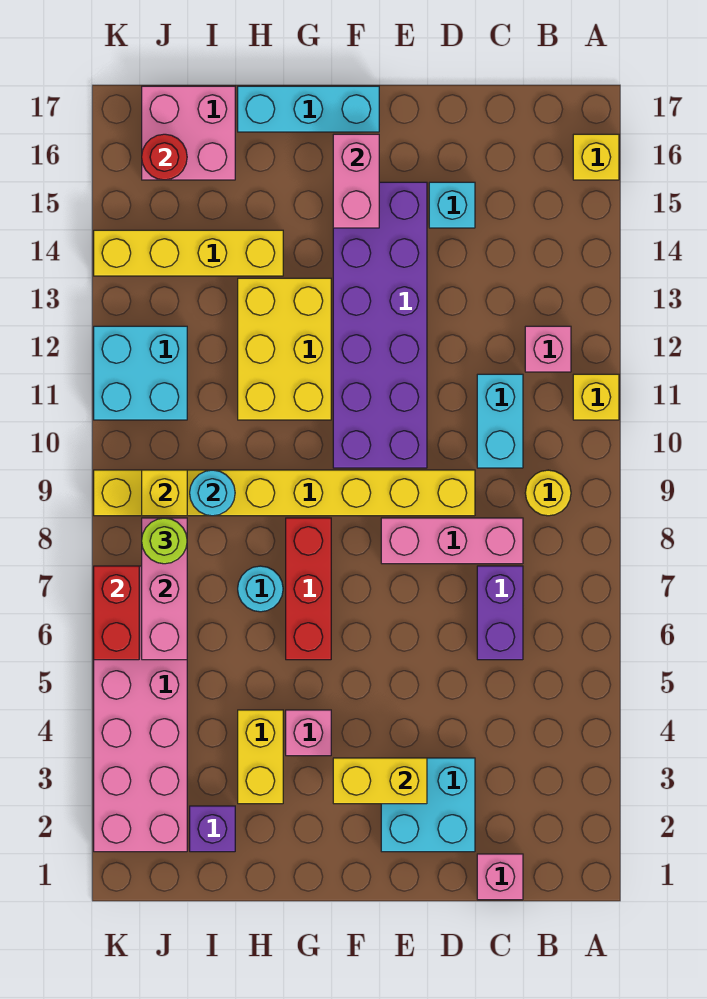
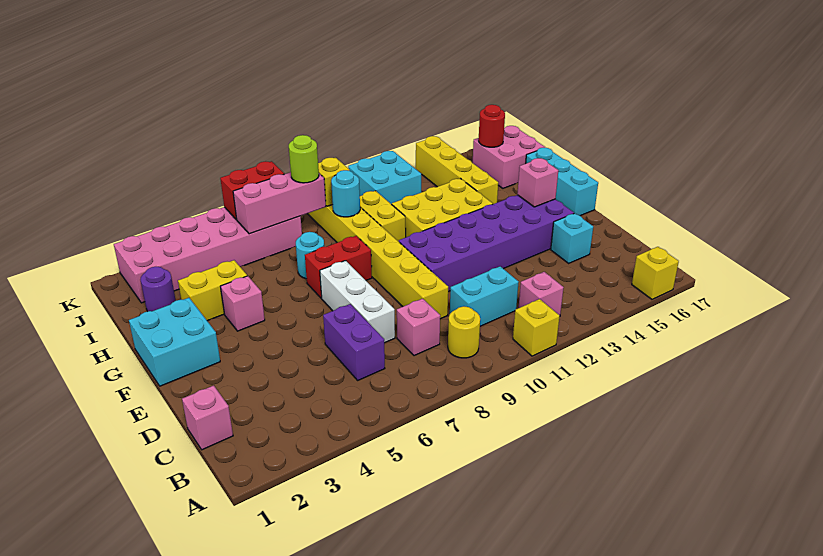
purple brick C6:C7 level 1 -> purple brick C6:D6 level 1
pink brick C8:E8 level 1 -> pink brick C8 level 1
cyan brick D2:E3 level 1 -> cyan brick F1:G2 level 1
none -> white brick D7:F7 level 1
yellow brick E3:F3 level 2 -> yellow brick H10:I10 level 1
pink brick F15:F16 level 2 -> pink brick F15 level 2
red brick G6:G8 level 1 -> red brick G7:G8 level 1
purple brick I2 level 1 -> purple round brick I2 level 1

